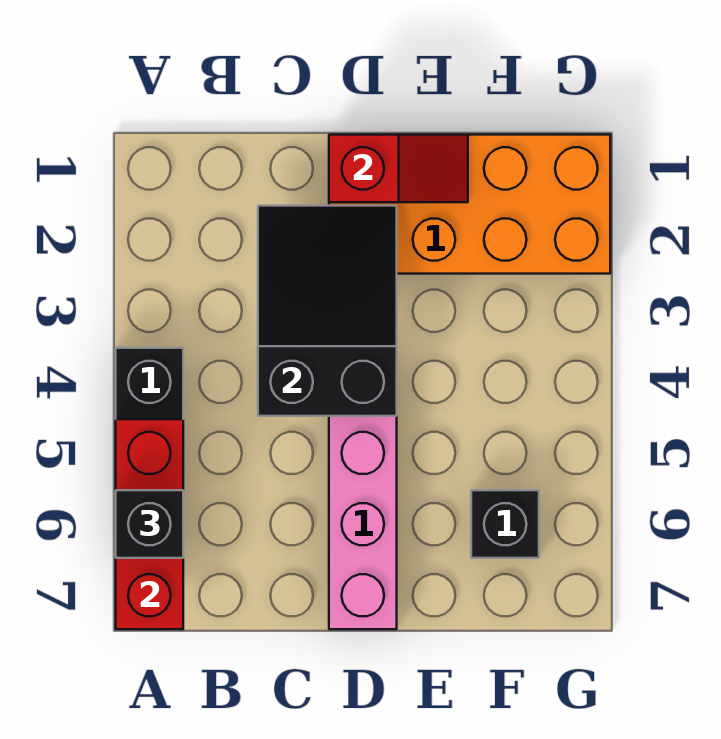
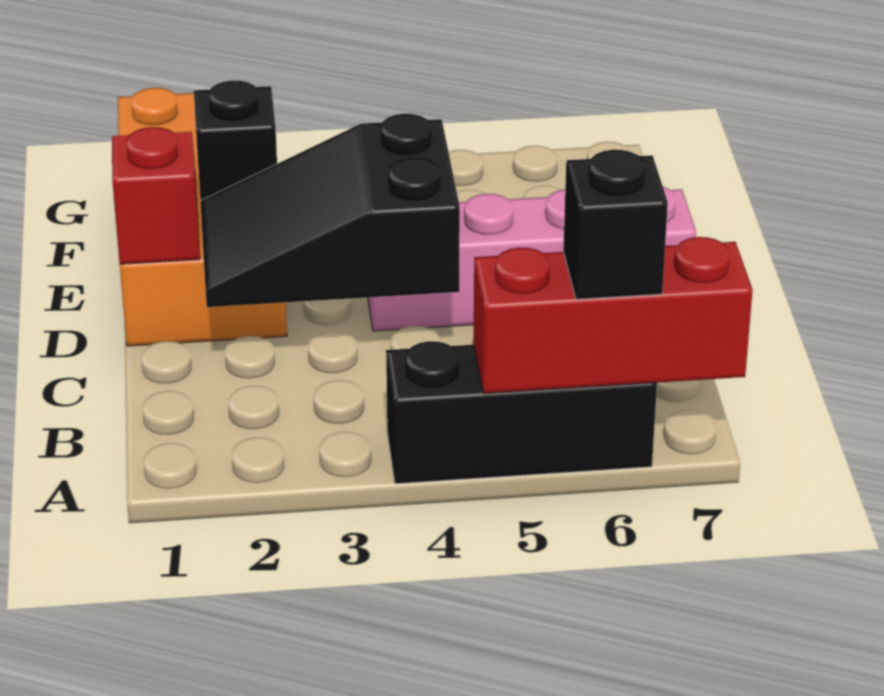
black brick F6 level 1 -> black brick E2 level 2

